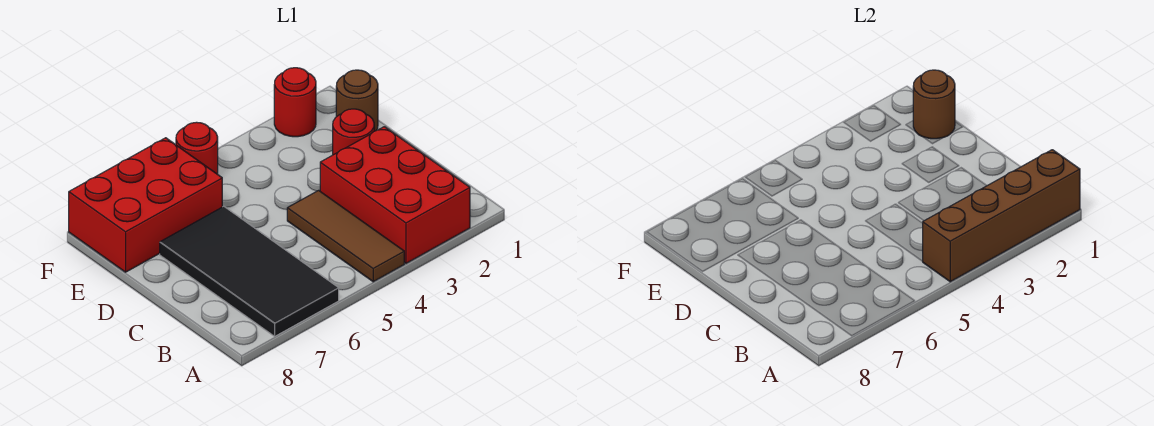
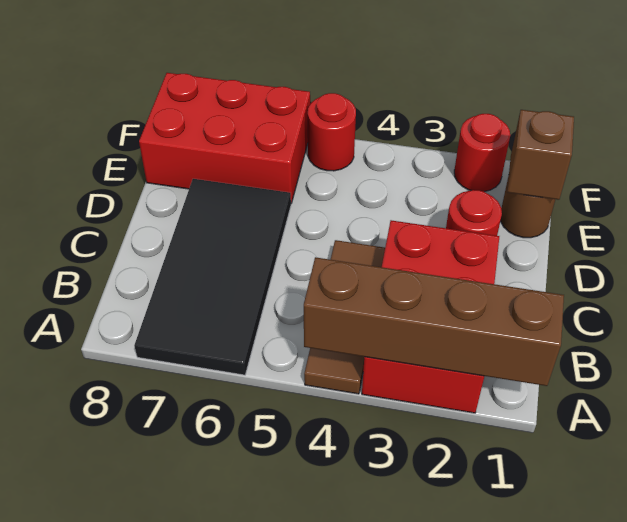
brown round brick E1 level 2 -> brown brick E1 level 2

